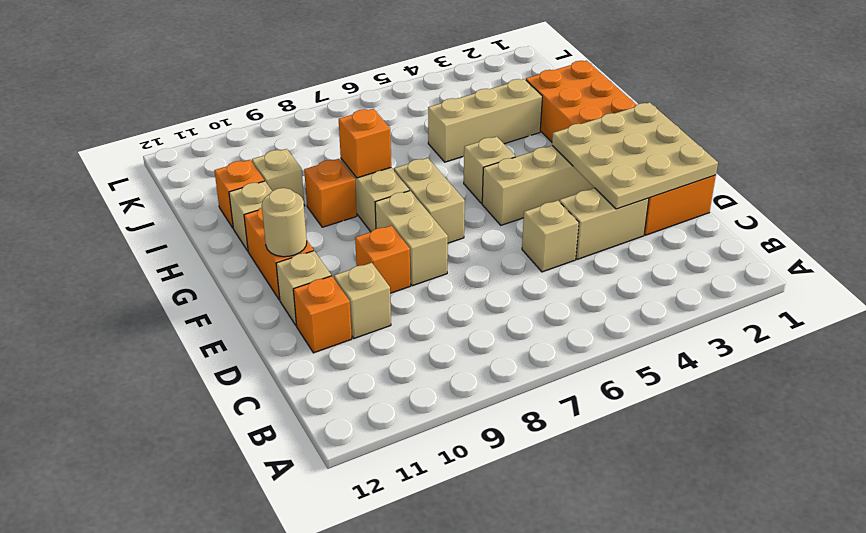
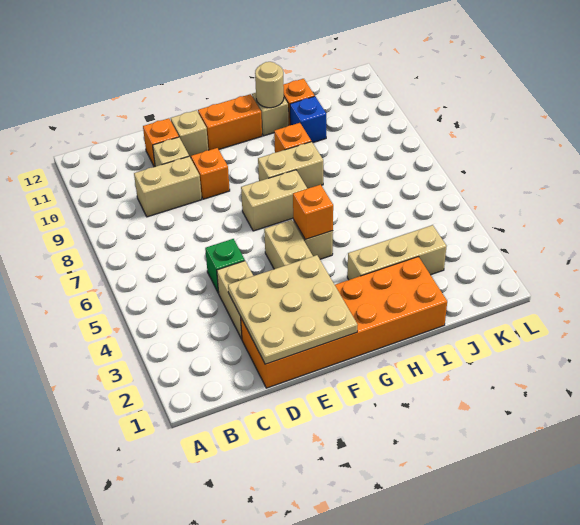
tan brick D5 level 1 -> green brick D5 level 1
tan brick E8:F8 level 1 -> tan brick C9:D9 level 1
tan round brick F11 level 2 -> tan round brick H11 level 2
orange brick H8 level 2 -> orange brick G5 level 2
tan brick I3:I5 level 1 -> tan brick H3:J3 level 1
tan brick I10 level 1 -> blue brick I10 level 1

